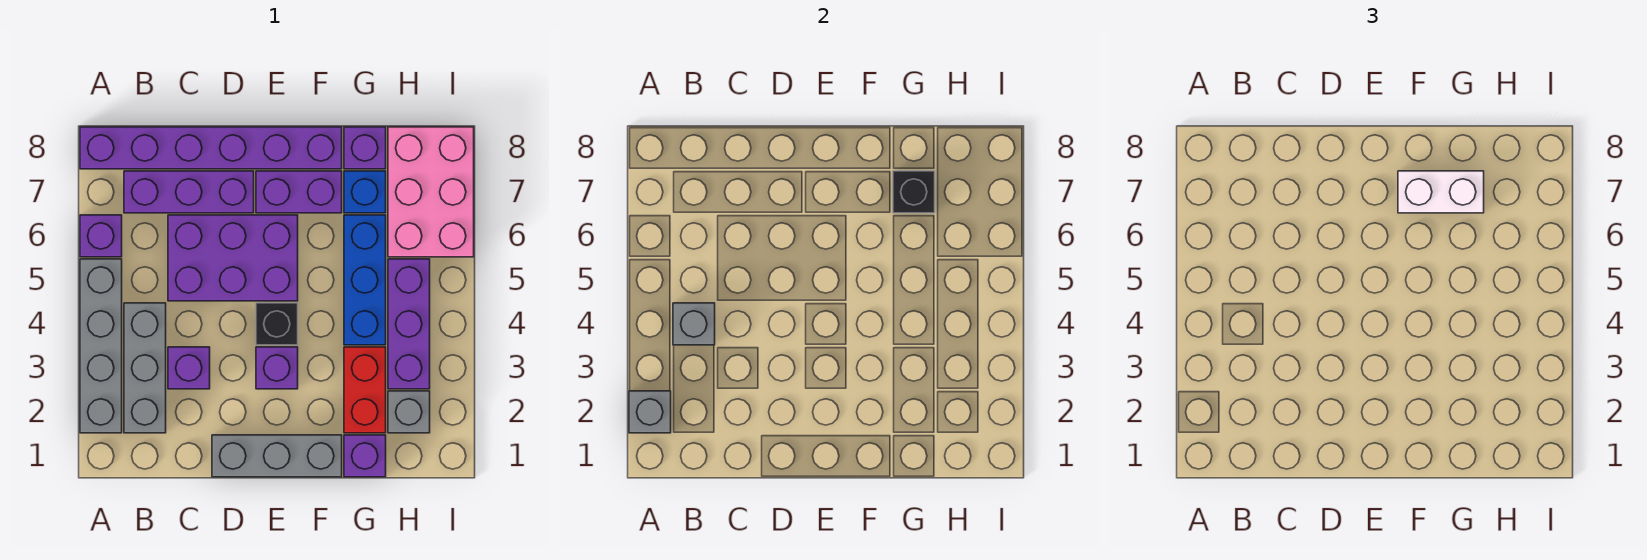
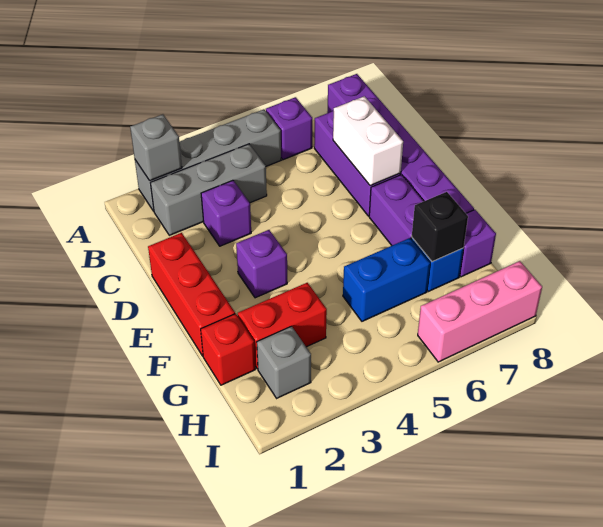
grey brick B4 level 2 -> none
purple brick C5:E6 level 1 -> none
grey brick D1:F1 level 1 -> red brick D1:F1 level 1
black brick E4 level 1 -> none
white brick F7:G7 level 3 -> white brick C7:D7 level 2
purple brick G1 level 1 -> red brick G1 level 1
blue brick G4:G6 level 1 -> blue brick G5:G6 level 1
purple brick H3:H5 level 1 -> none
pink brick H6:I8 level 1 -> pink brick I6:I8 level 1

